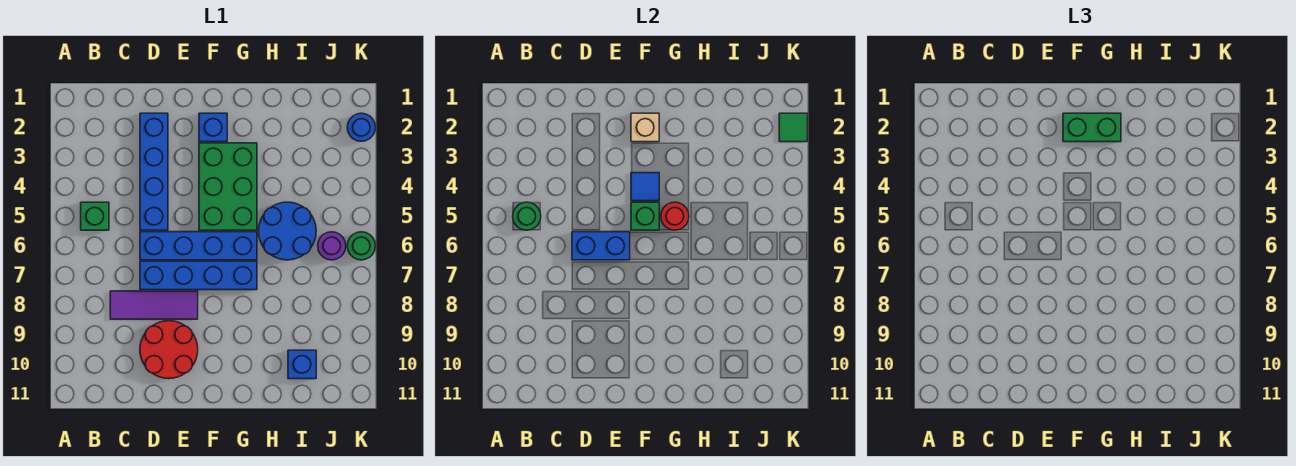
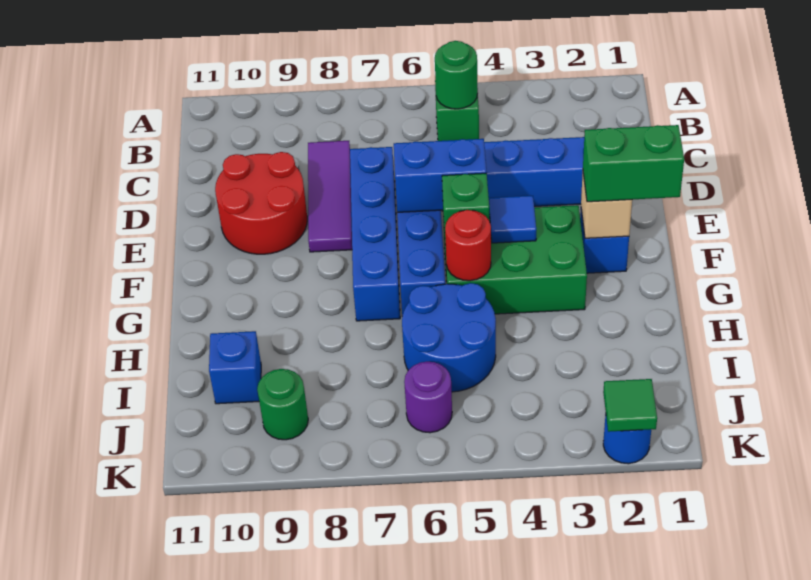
blue brick D6:E6 level 2 -> blue brick E5:E6 level 2
green brick F2:G2 level 3 -> green brick F1:F2 level 3
green round brick K6 level 1 -> green round brick J9 level 1

